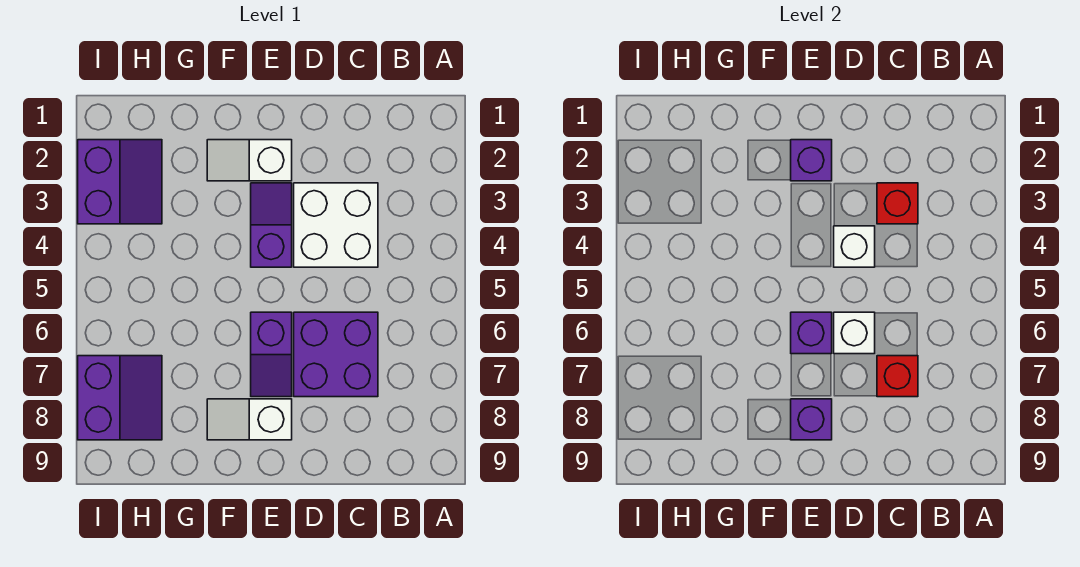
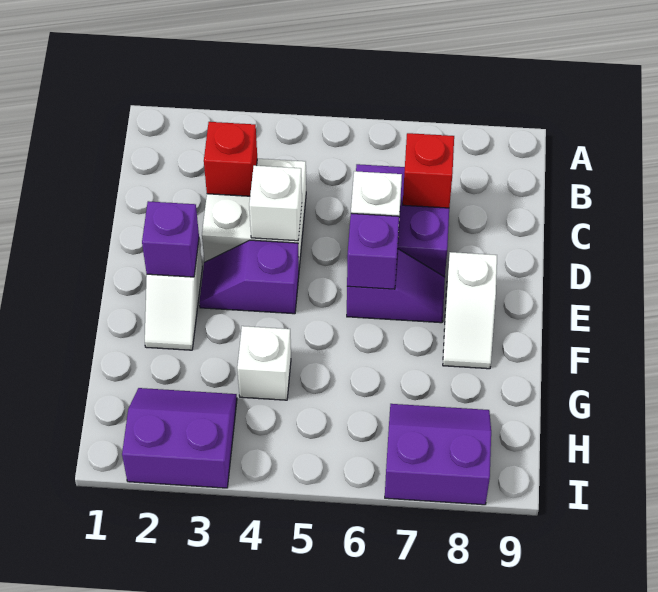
purple brick E8 level 2 -> none
none -> white brick G4 level 1

